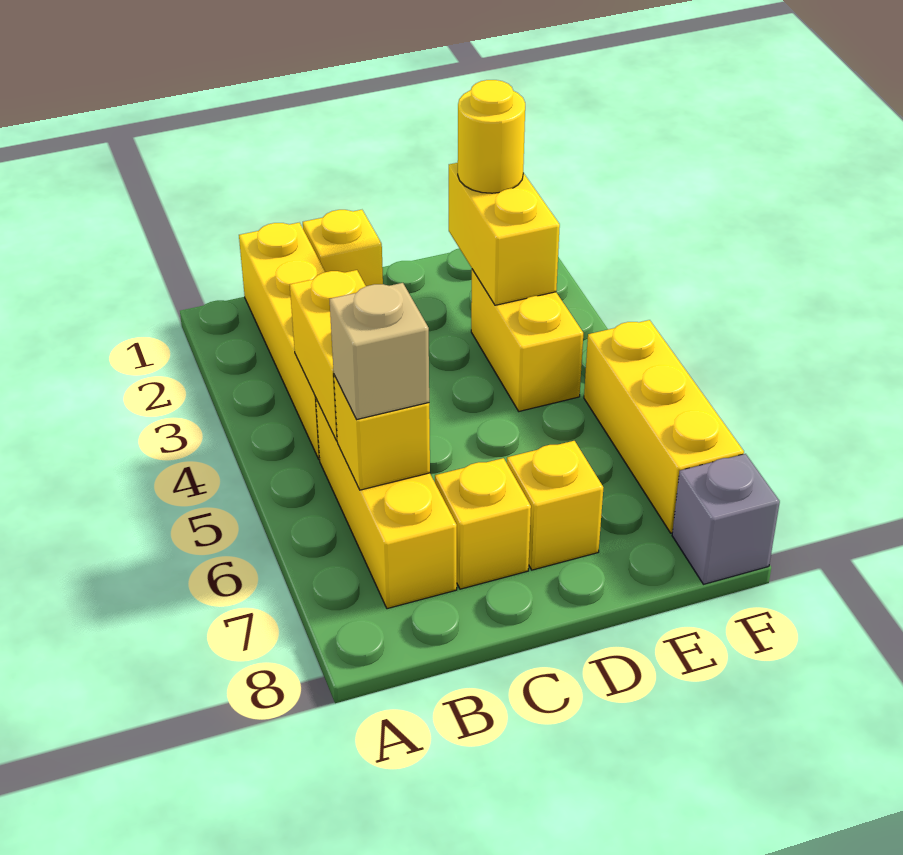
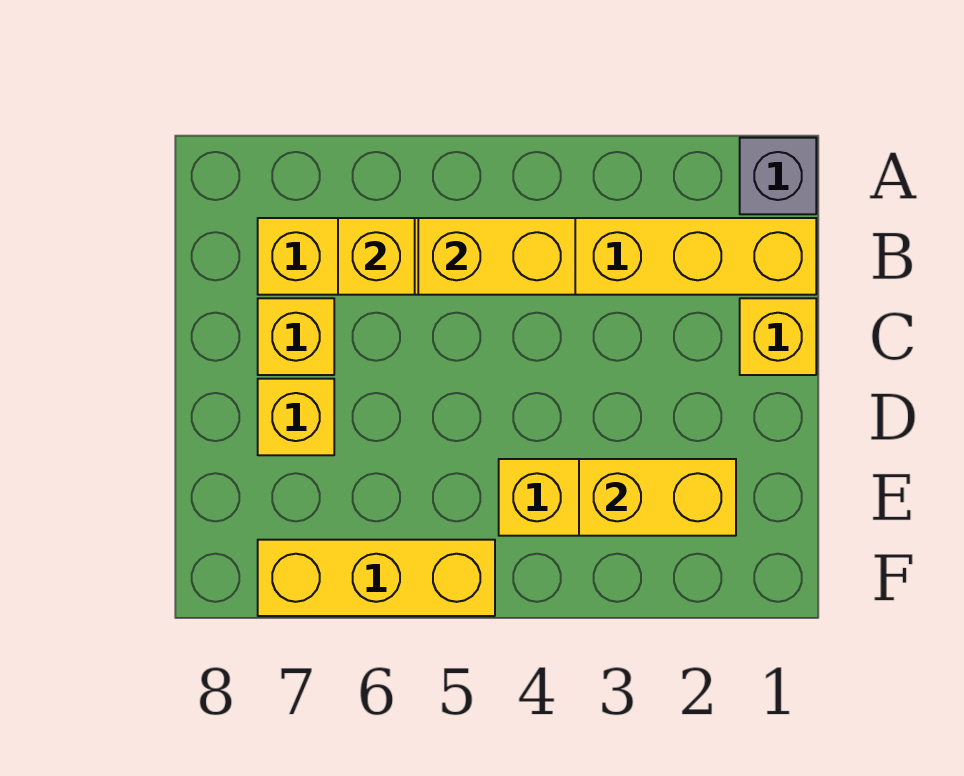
tan brick B6 level 3 -> none
yellow round brick E2 level 3 -> none
grey brick F8 level 1 -> grey brick A1 level 1

